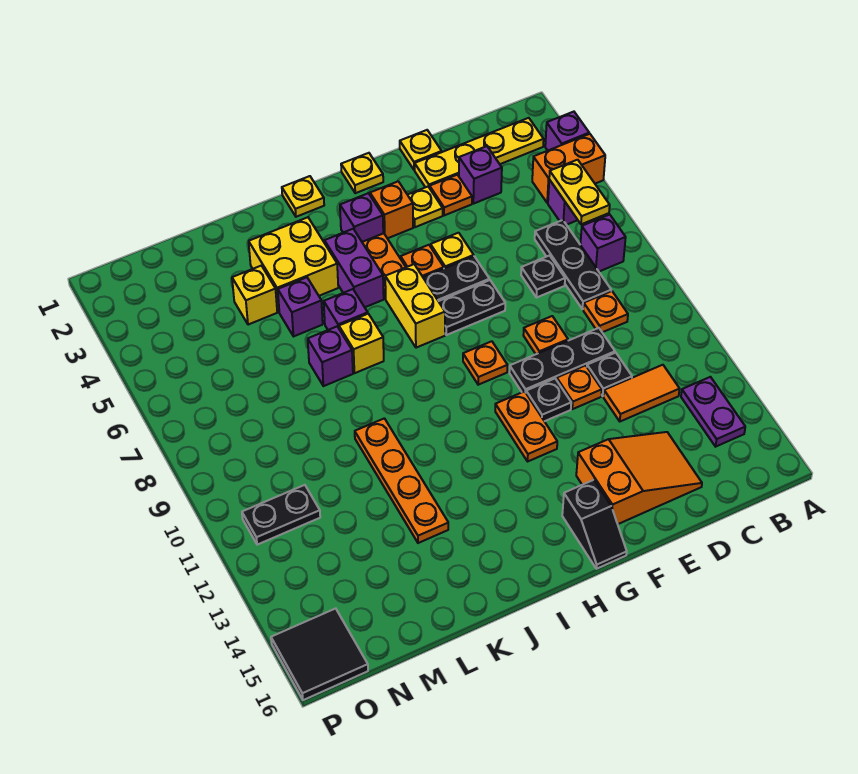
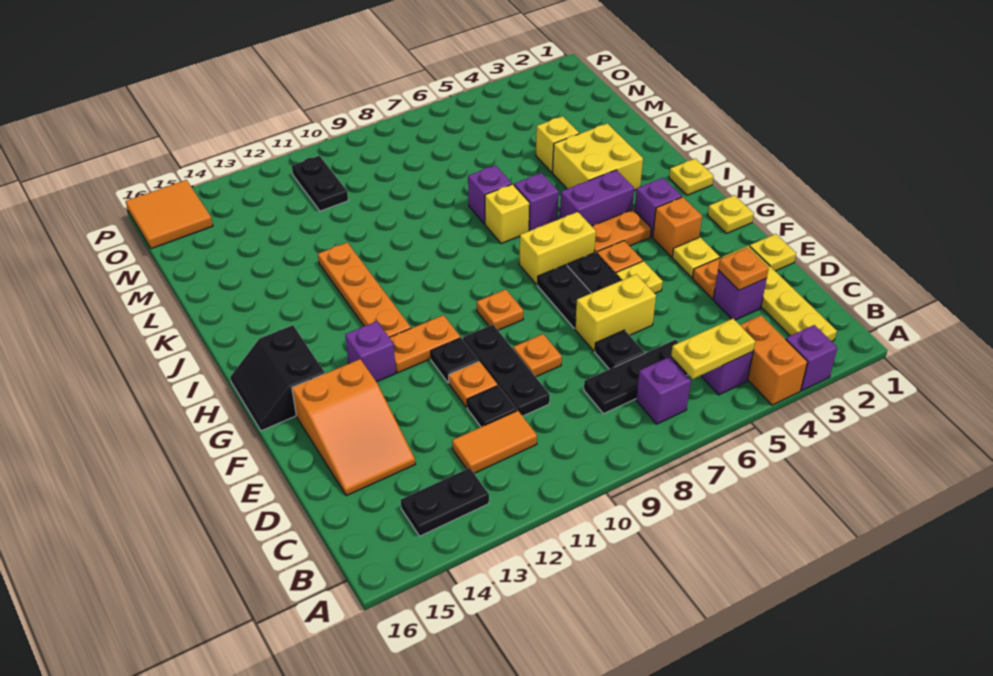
purple plate B13:B14 level 1 -> black plate B13:B14 level 1
orange plate C9 level 1 -> orange plate D3 level 2
orange tile C12:D12 level 1 -> orange tile C11:C12 level 1
none -> yellow brick E6:E7 level 1
black slope G15:G16 level 1 top 15 -> black slope G15:H16 level 1 top 15
purple brick K5 level 1 -> purple brick G13 level 1
orange plate K10:K13 level 1 -> orange plate H12:K12 level 1
black tile O15:P16 level 1 -> orange tile O15:P16 level 1

